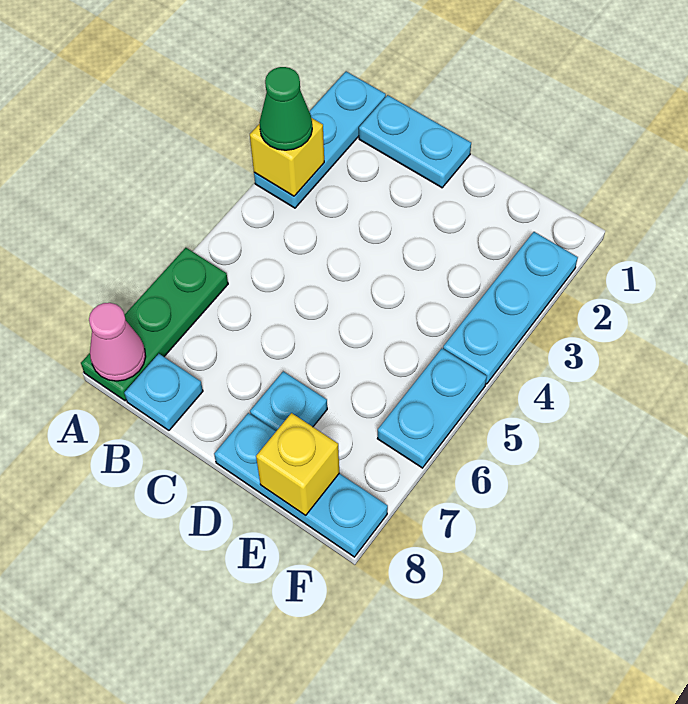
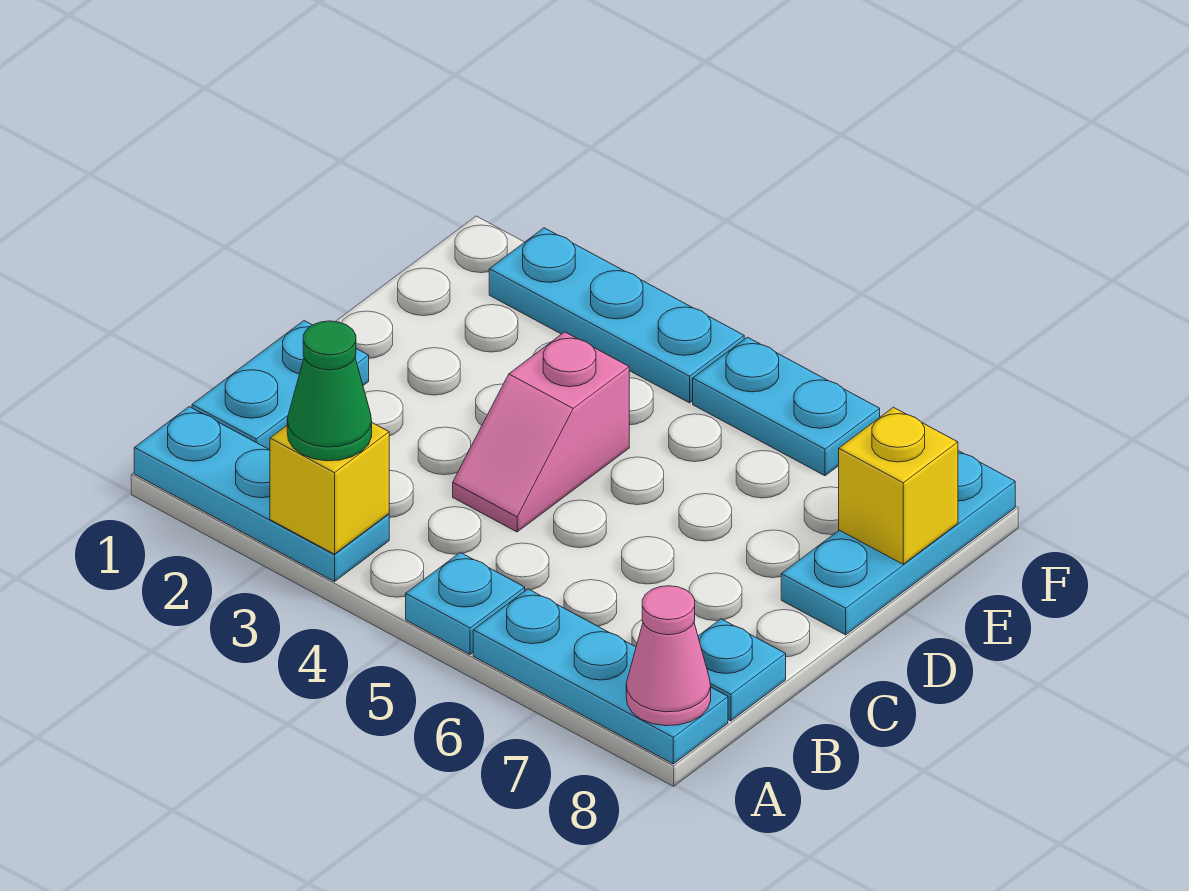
green plate A6:A8 level 1 -> cyan plate A6:A8 level 1
none -> pink slope C4:D4 level 1 top D
cyan plate D7 level 1 -> cyan plate A5 level 1

